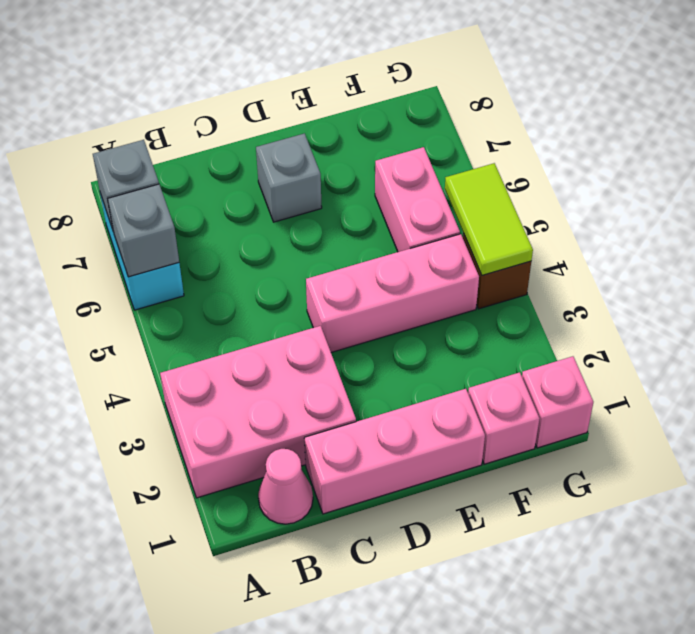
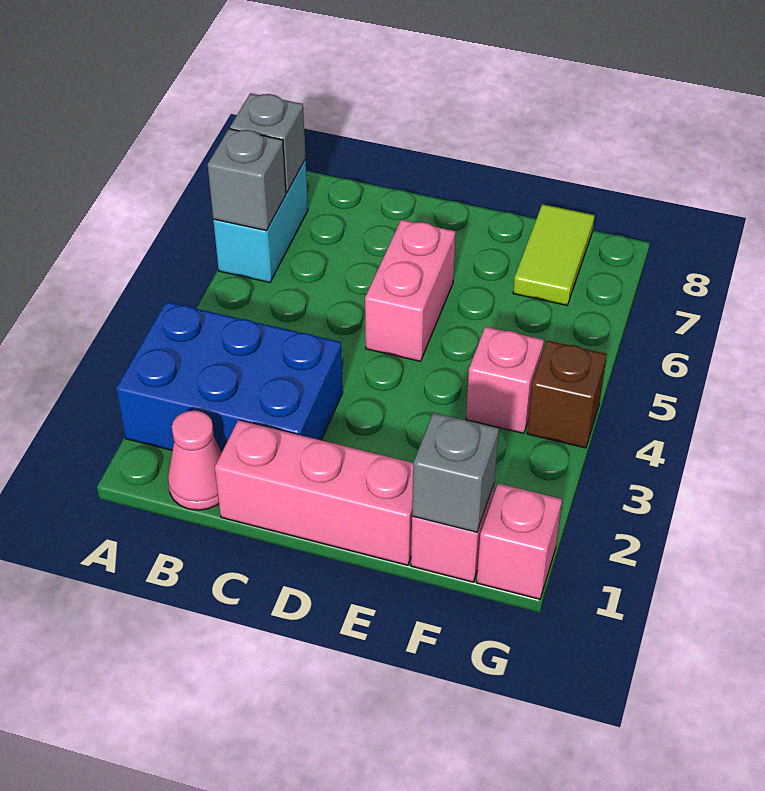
pink brick A2:C3 level 1 -> blue brick A2:C3 level 1
pink brick D4:F4 level 1 -> pink brick F4 level 1
grey brick D7 level 1 -> grey brick F1 level 2
pink brick F5:F6 level 1 -> pink brick D5:D6 level 1
lime tile G4:G5 level 2 -> lime tile F7:F8 level 1

